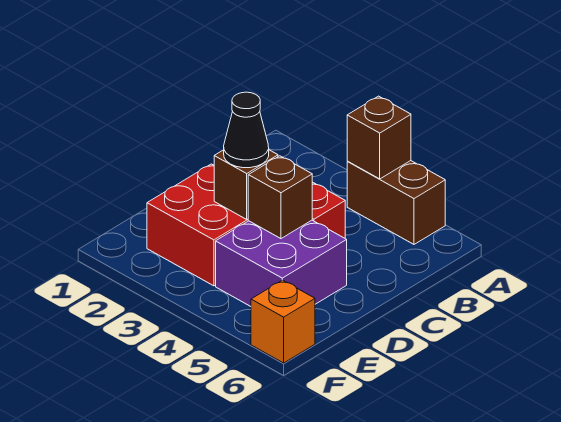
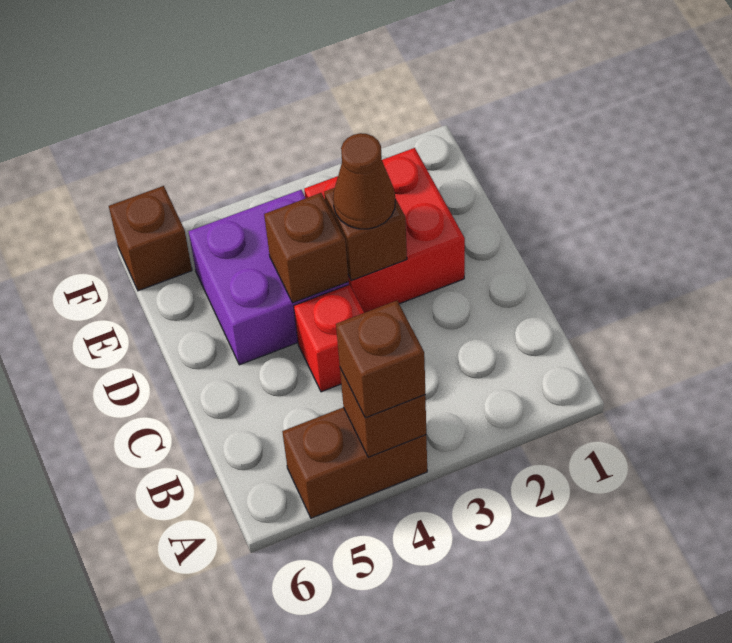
none -> brown brick A4 level 3
black cone D3 level 3 -> brown cone D3 level 3
orange brick F6 level 1 -> brown brick F6 level 1

